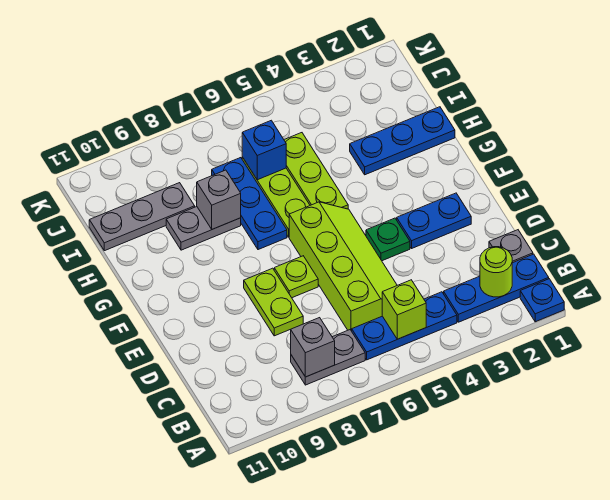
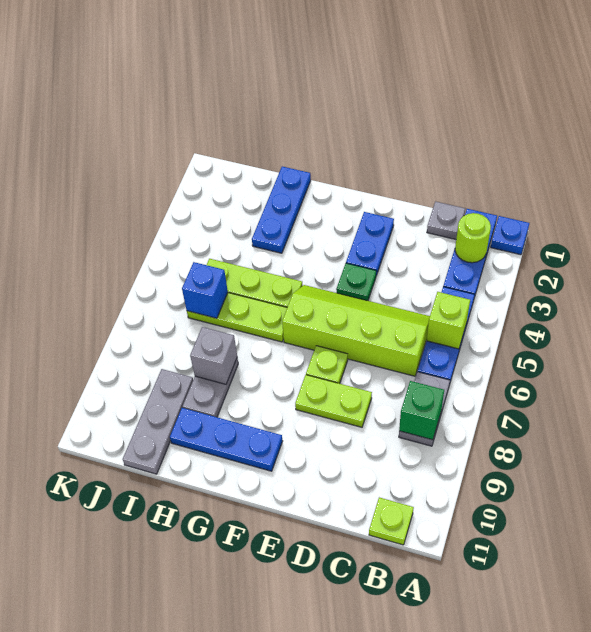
grey brick B8 level 2 -> green brick B8 level 2
none -> lime plate B11 level 1
blue plate G7:I7 level 1 -> blue plate F10:H10 level 1

